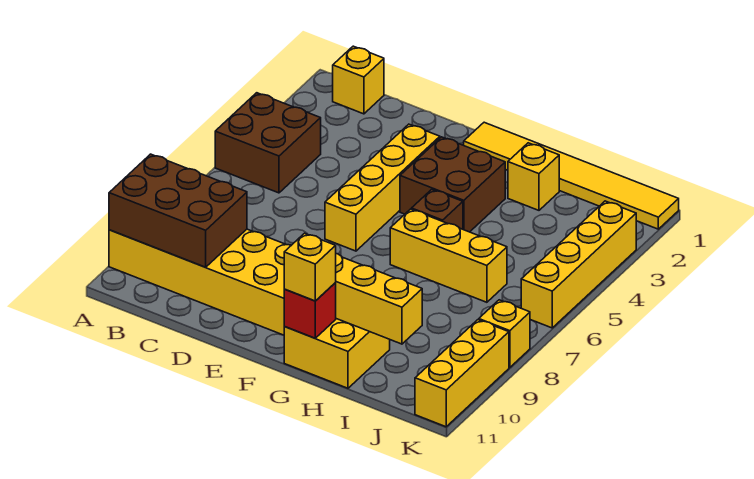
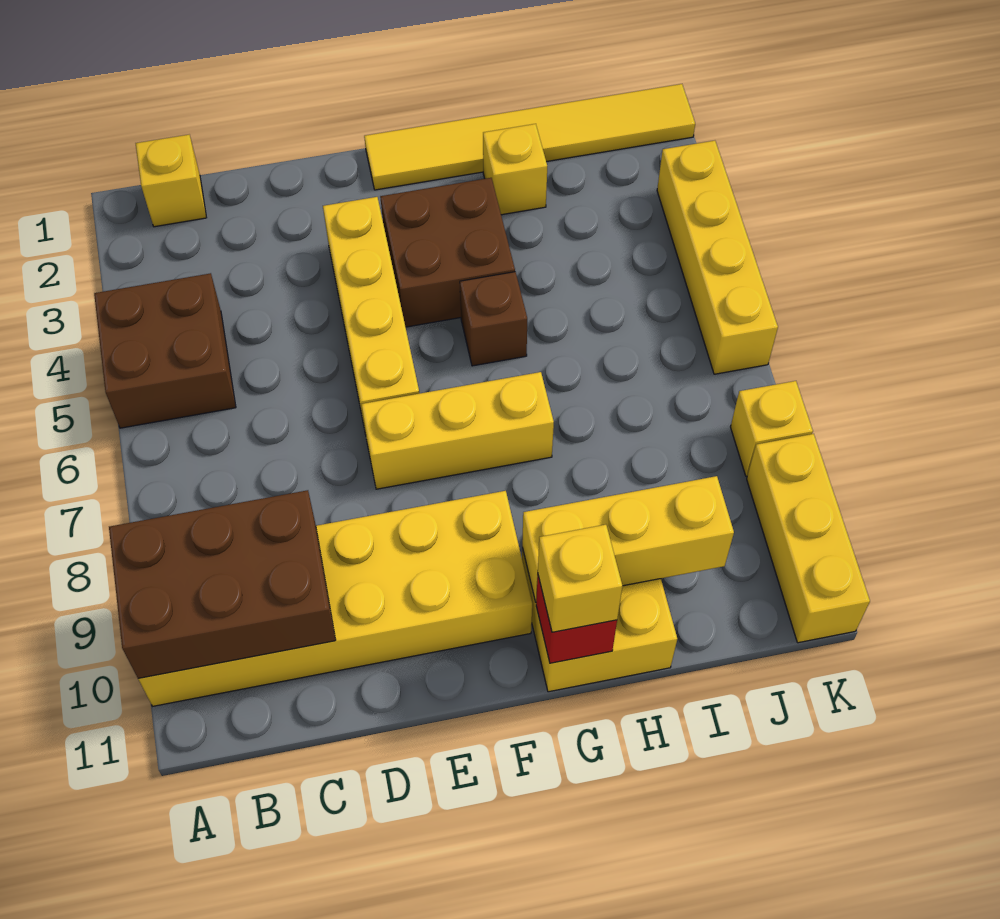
yellow brick G6:I6 level 1 -> yellow brick E7:G7 level 1

